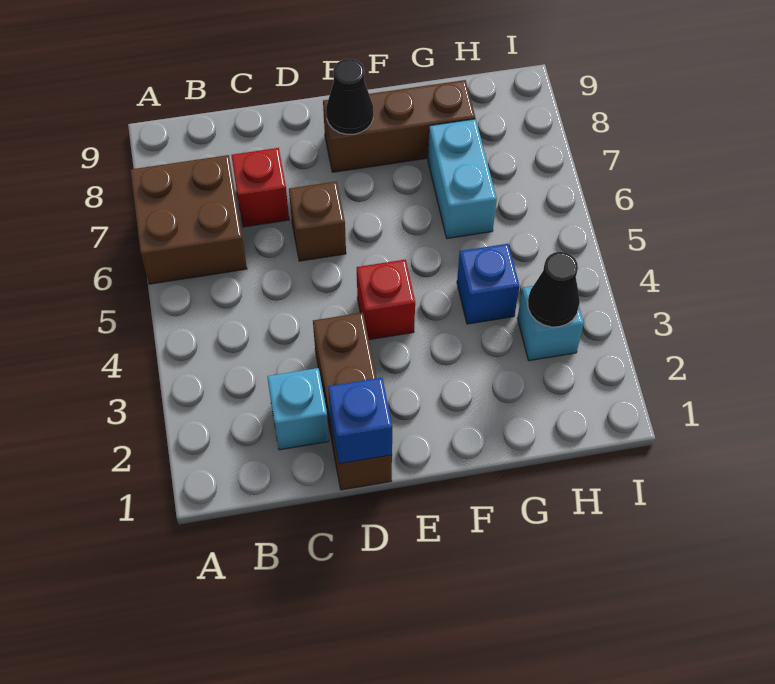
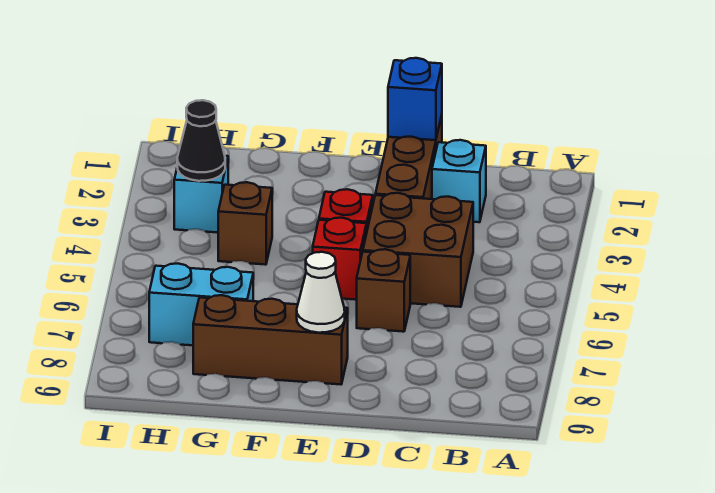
brown brick A6:B7 level 1 -> brown brick C4:D5 level 1
red brick C7 level 1 -> red brick E5 level 1
black cone E8 level 2 -> white cone E8 level 2
blue brick G4 level 1 -> brown brick G4 level 1
cyan brick G6:G7 level 1 -> cyan brick G7:H7 level 1

